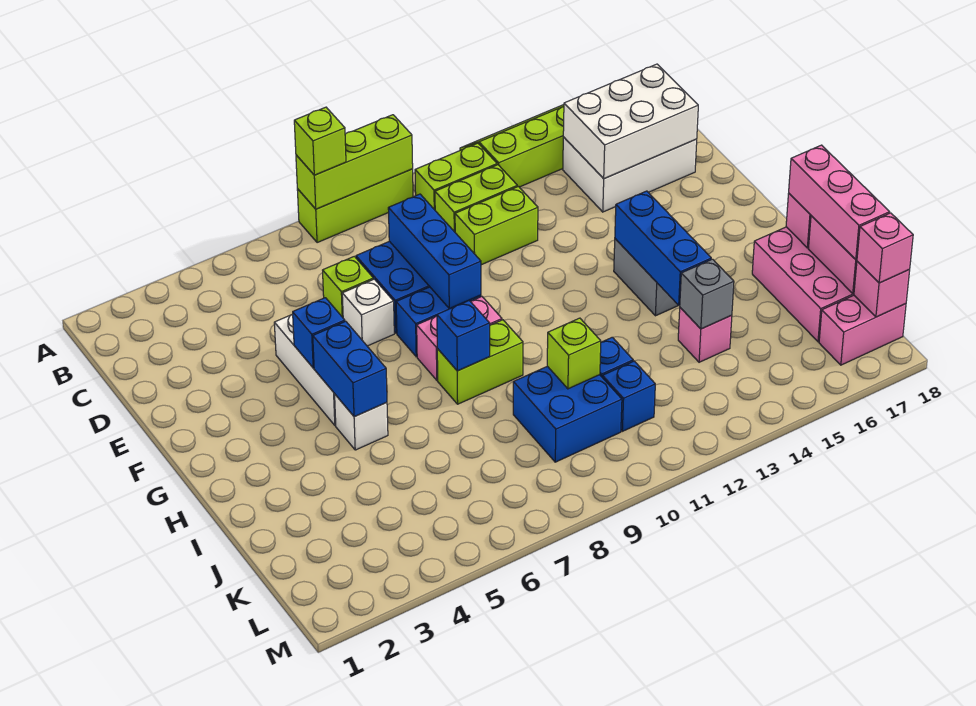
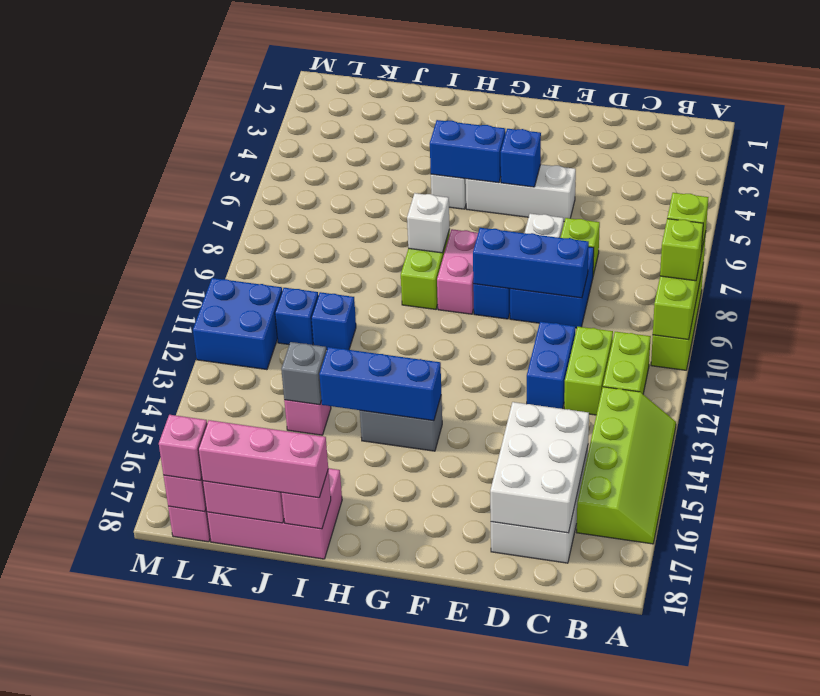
lime brick D11:D12 level 1 -> blue brick D11:D12 level 1
blue brick H8 level 2 -> white brick H8 level 2
blue brick J9:K10 level 1 -> blue brick L11:M12 level 1
lime brick J10 level 2 -> lime brick A9 level 3

